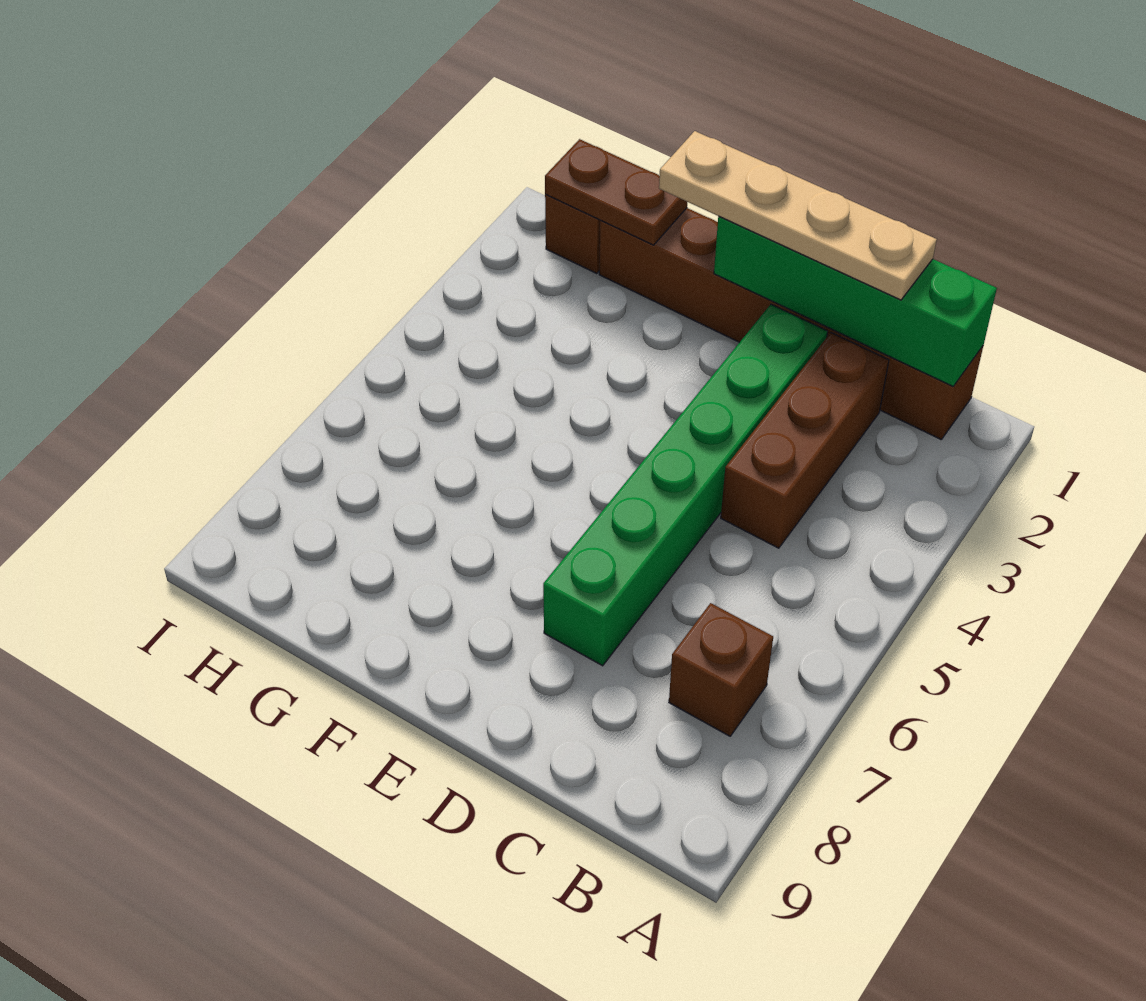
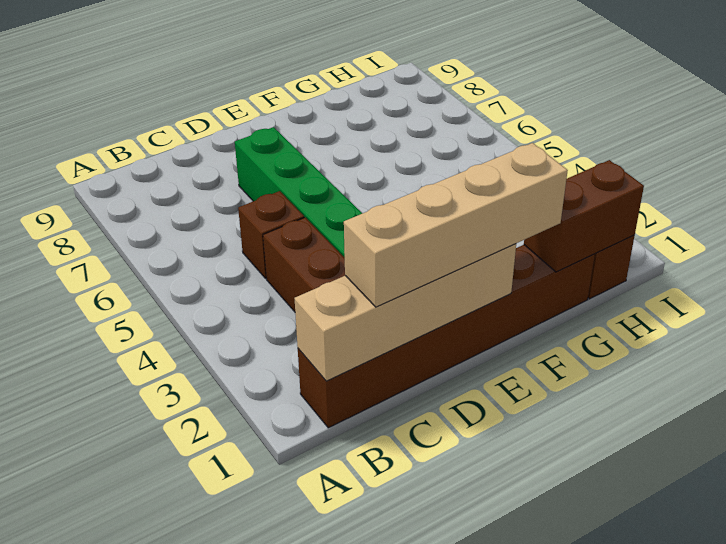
green brick B1:E1 level 2 -> tan brick B1:E1 level 2
brown brick B7 level 1 -> brown brick C5 level 1
tan plate C1:F1 level 3 -> tan brick C1:F1 level 3
brown plate G1:H1 level 2 -> brown brick G1:H1 level 2

